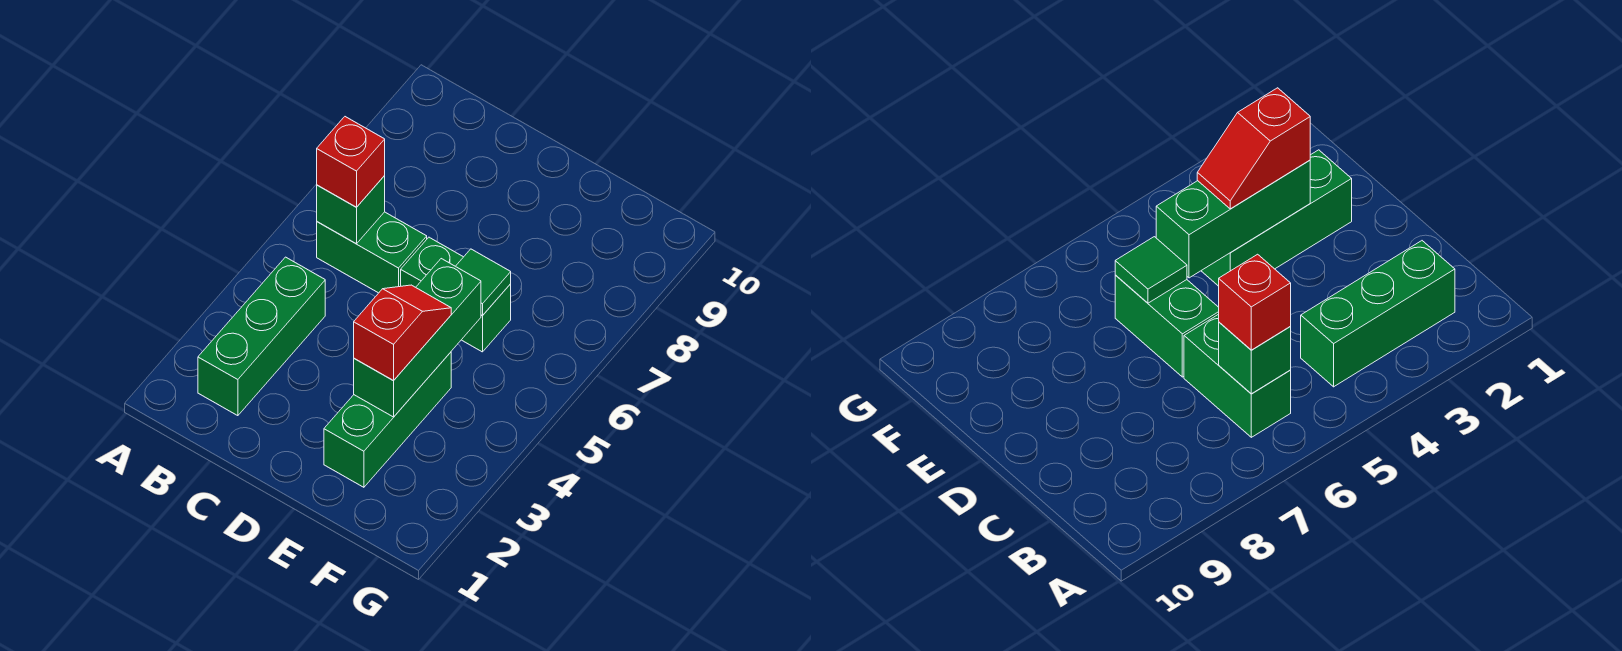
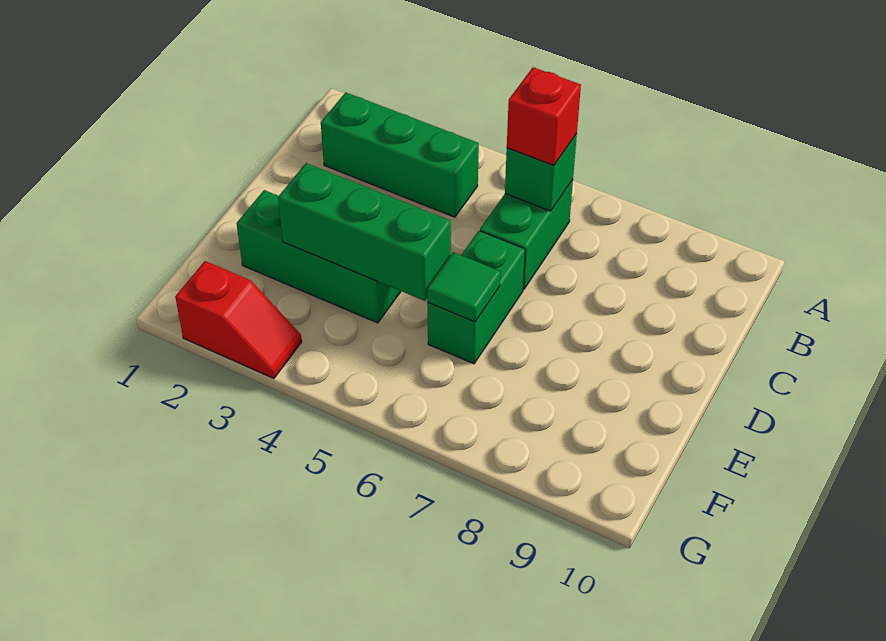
red slope E3:E4 level 3 top 3 -> red slope G2:G3 level 1 top 2

